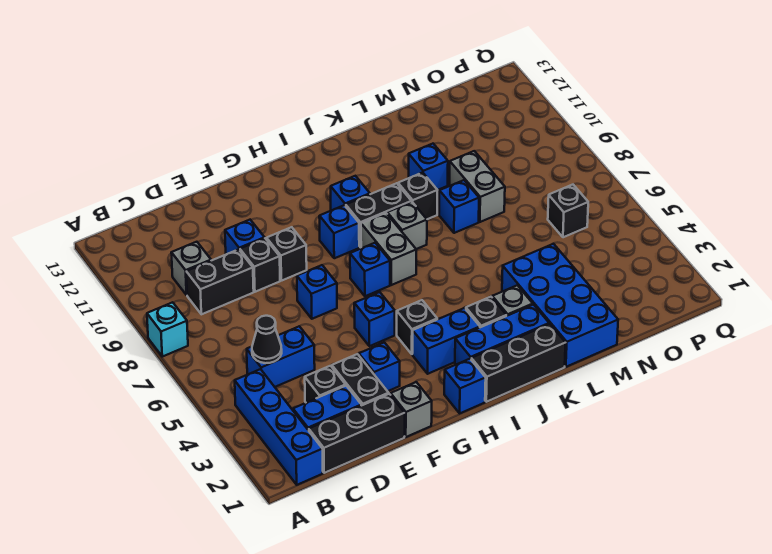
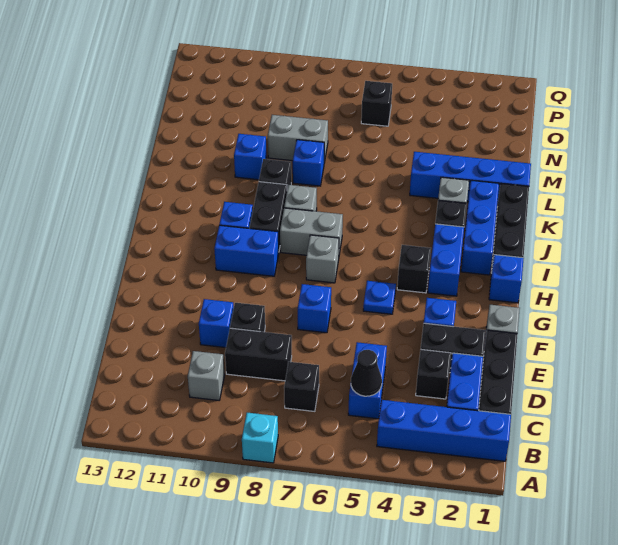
black brick C9:D9 level 1 -> black brick D8:D9 level 1
black brick F9 level 1 -> black brick C7 level 1
blue brick G5 level 1 -> blue plate G5 level 1
blue brick H7 level 1 -> grey brick H7 level 1
blue brick H9 level 1 -> blue brick H9:H10 level 1
blue brick L1:M4 level 1 -> blue brick L1:L4 level 1

